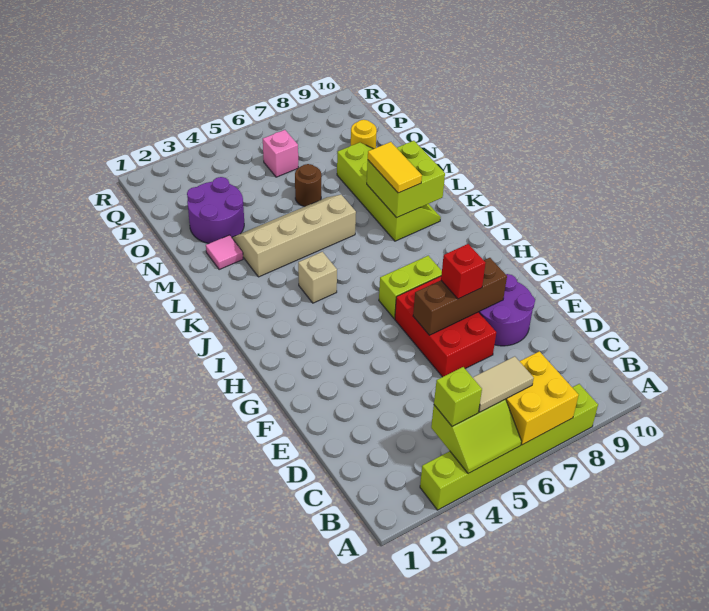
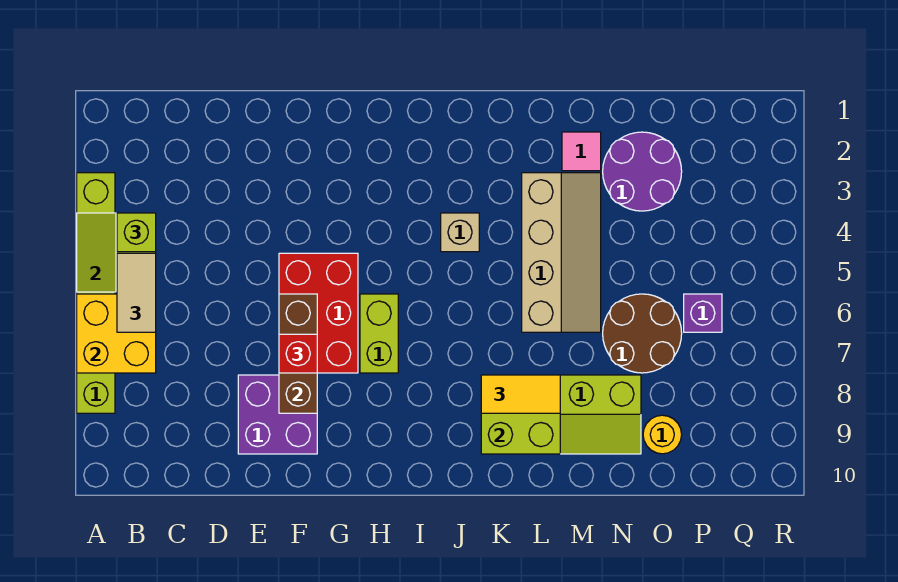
red brick E6:G7 level 1 -> red brick F5:G7 level 1
purple round brick E8:F9 level 1 -> purple brick E8:F9 level 1
brown round brick N6 level 1 -> brown round brick N6:O7 level 1
pink brick P6 level 1 -> purple brick P6 level 1

